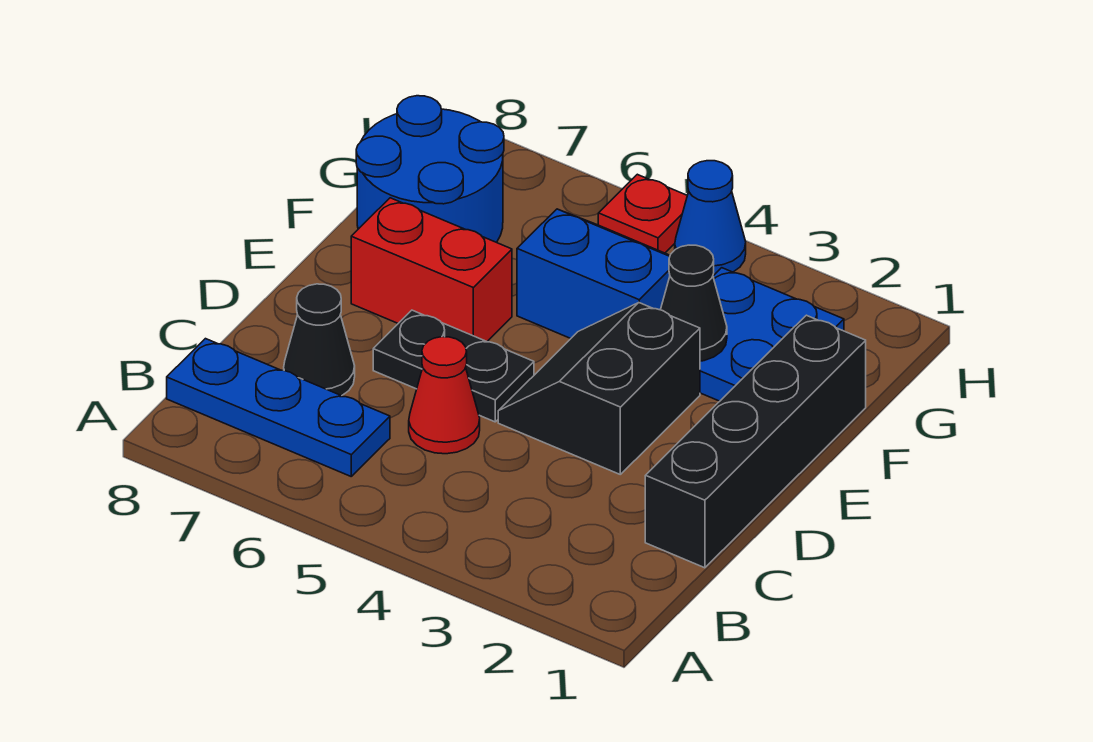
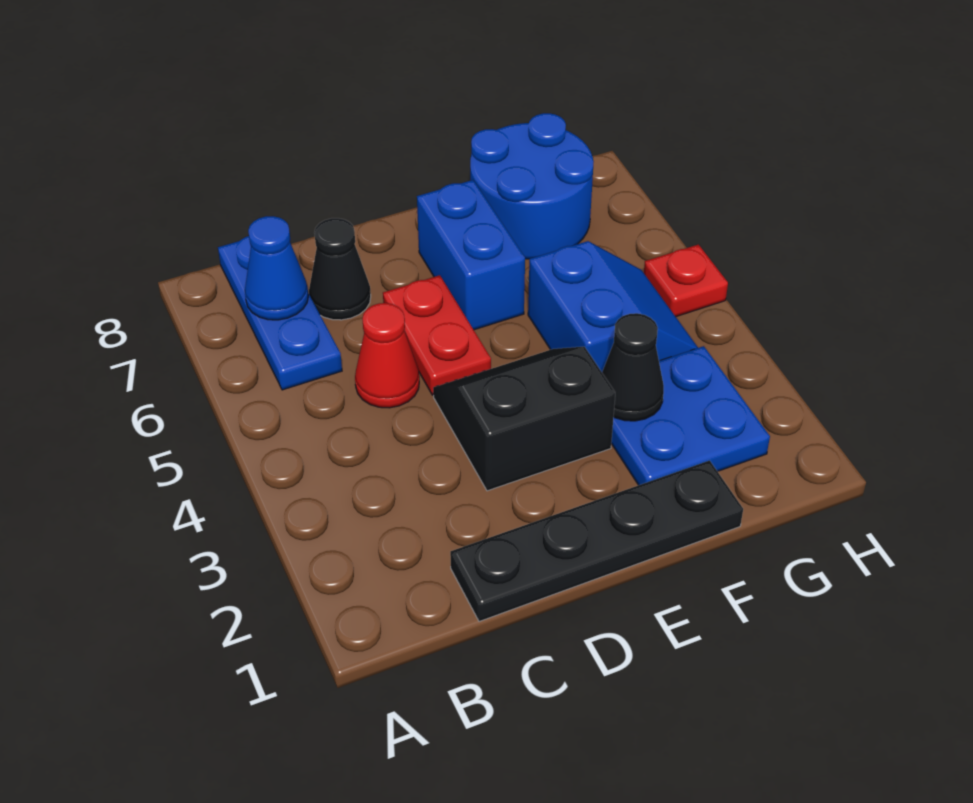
black brick C1:F1 level 1 -> black plate C1:F1 level 1
black plate D5:D6 level 1 -> red plate D5:D6 level 1
red brick E6:E7 level 1 -> blue brick E6:E7 level 1
blue cone H4 level 1 -> blue cone B7 level 2

